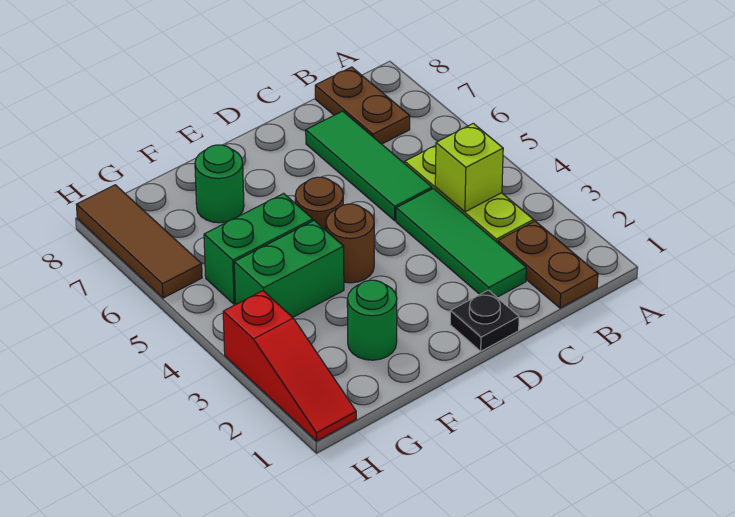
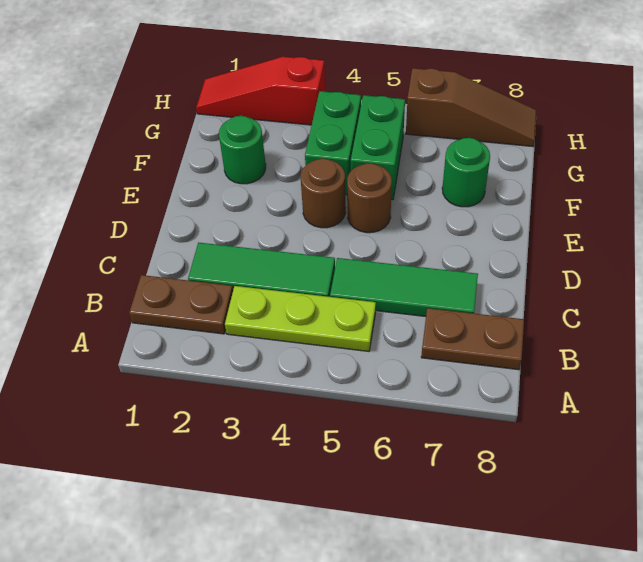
lime brick B4 level 2 -> none
black plate D1 level 1 -> none
brown tile H6:H8 level 1 -> brown slope H6:H8 level 1 top 6

